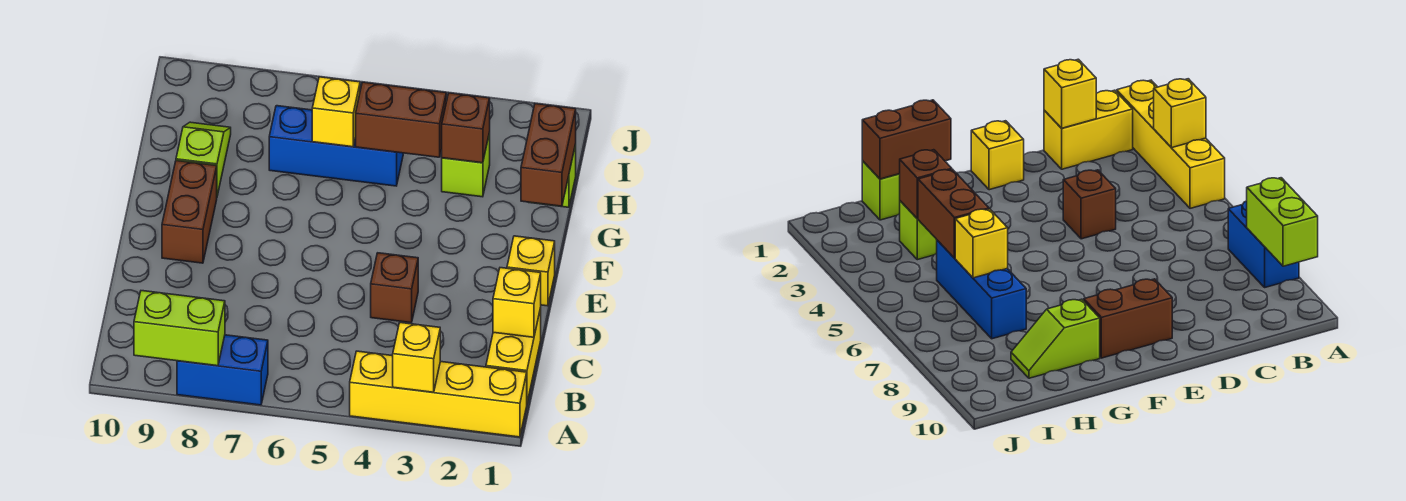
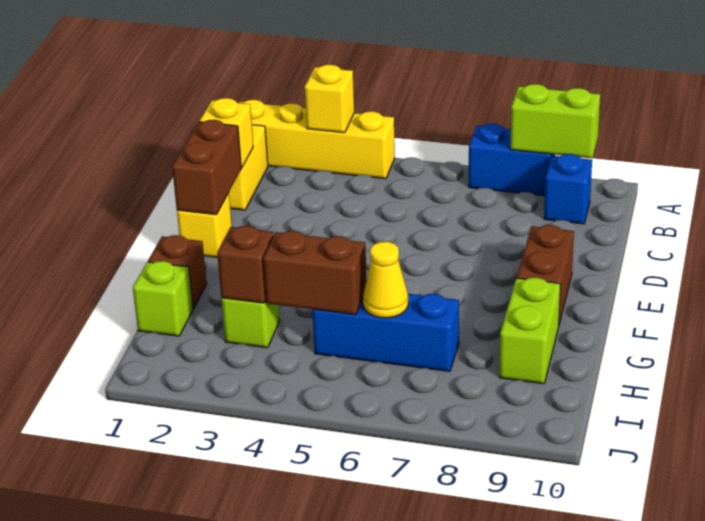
none -> blue brick B9 level 1
brown brick D4 level 1 -> brown brick G1 level 1
brown brick G1:H1 level 2 -> brown brick D1:E1 level 2
lime slope G9:H9 level 1 top G -> lime brick G9:H9 level 1
yellow brick H6 level 2 -> yellow cone H6 level 2

